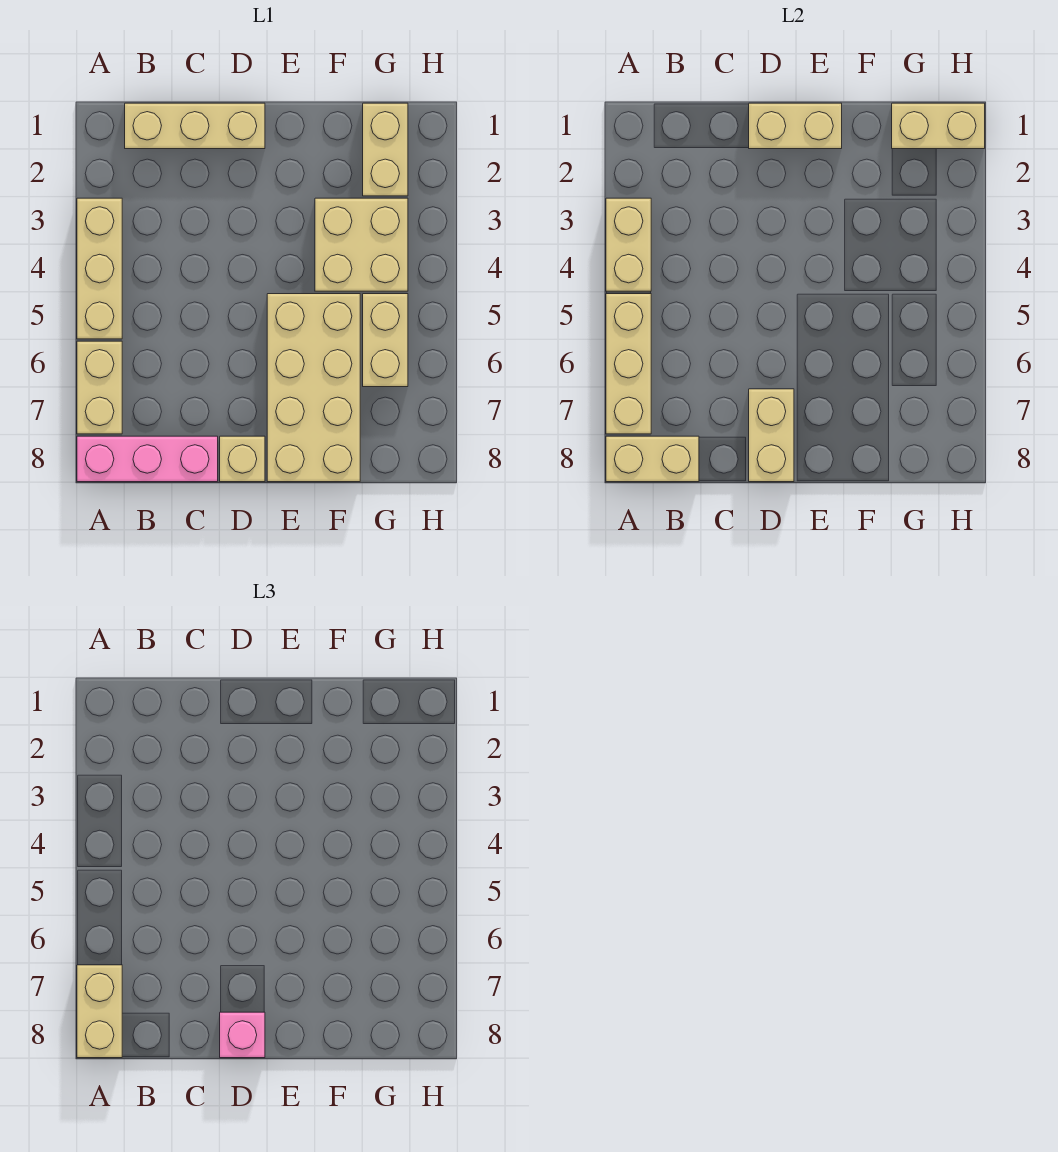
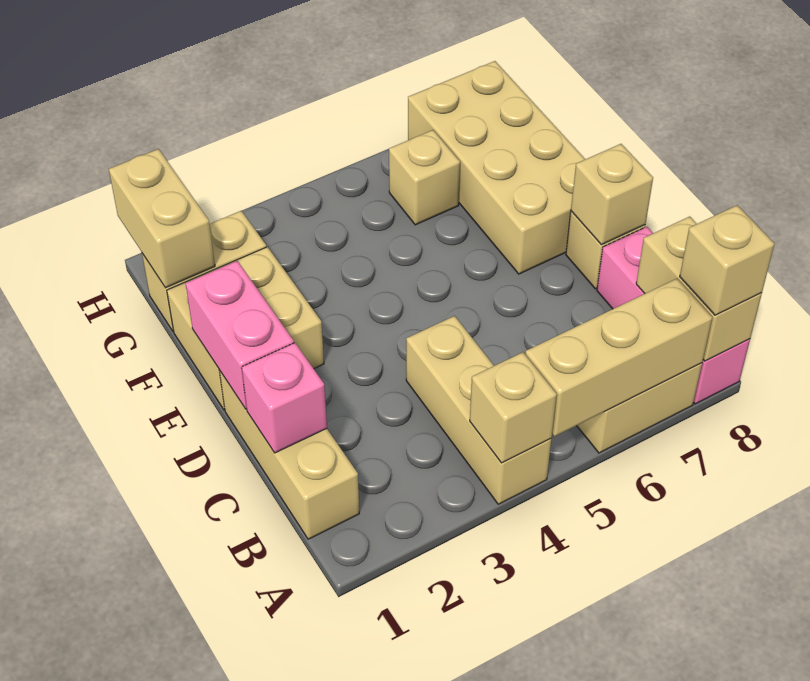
tan brick A3:A5 level 1 -> tan brick A4:C4 level 1
tan brick A3:A4 level 2 -> tan brick A4 level 2
tan brick A7:A8 level 3 -> tan brick A8 level 3
tan brick D1:E1 level 2 -> pink brick D1:E1 level 2
tan brick D7:D8 level 2 -> tan brick D8 level 2
pink brick D8 level 3 -> pink brick C1 level 2
tan brick E5:F8 level 1 -> tan brick E7:H8 level 1
tan brick F3:G4 level 1 -> tan brick E1:F2 level 1
tan brick G5:G6 level 1 -> tan brick G6 level 1

